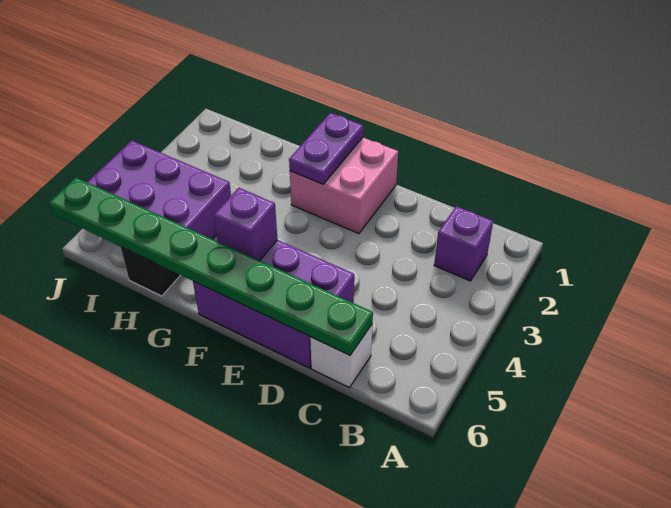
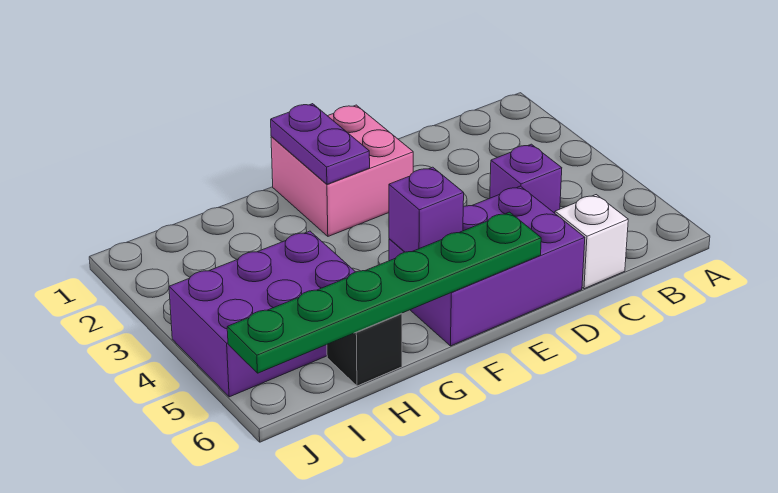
purple brick B2 level 1 -> purple brick C4 level 1
green plate C6:J6 level 2 -> green plate E6:J6 level 2

